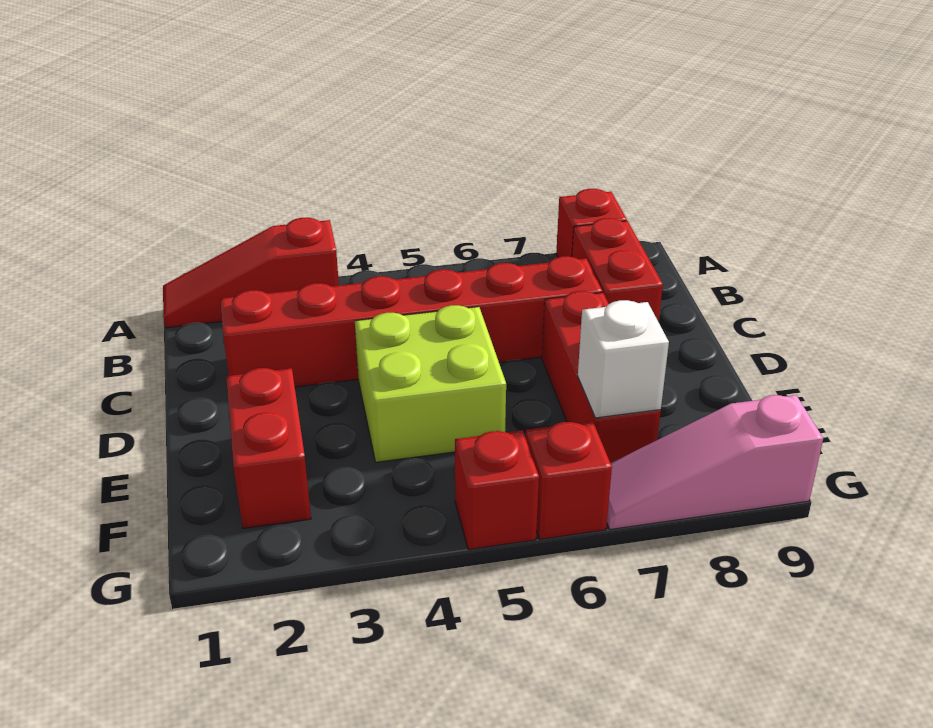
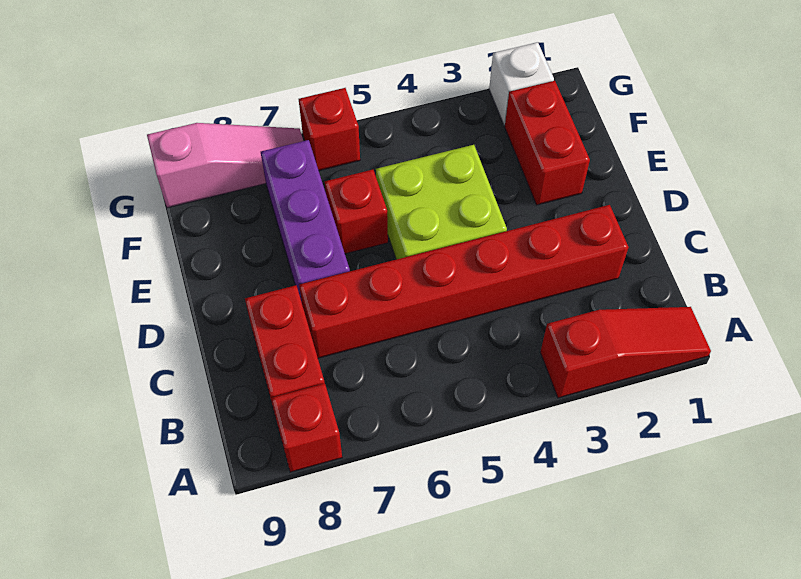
red brick D7:F7 level 1 -> purple brick D7:F7 level 1
white brick F7 level 2 -> white brick G2 level 1
red brick G5 level 1 -> red brick E6 level 1

